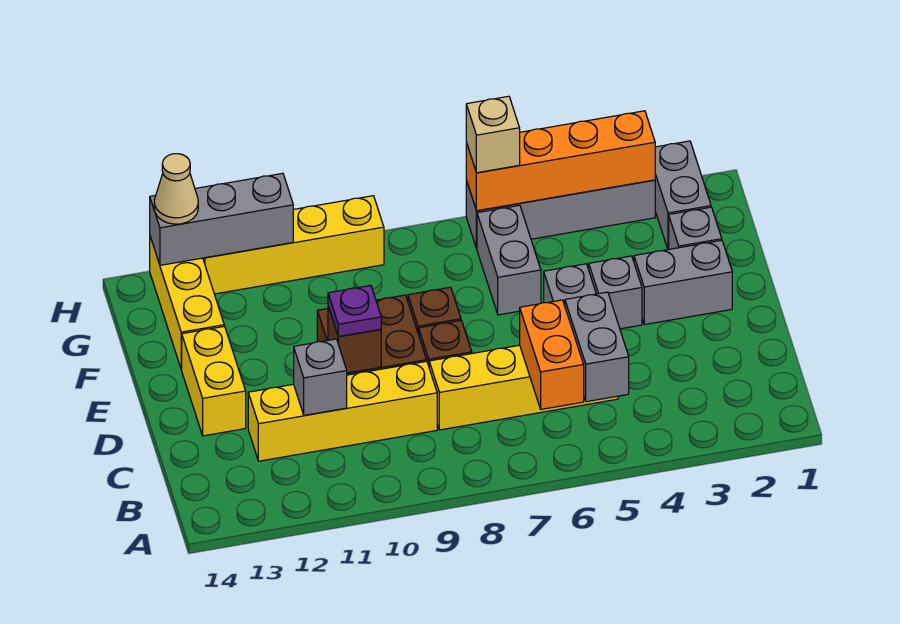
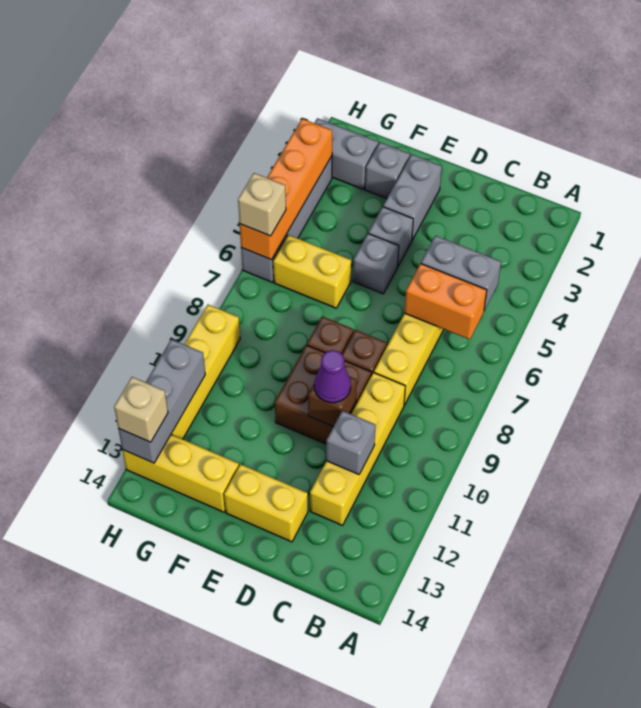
purple plate D10 level 3 -> purple cone D10 level 3
grey brick F6:G6 level 1 -> yellow brick F6:G6 level 1
tan cone H13 level 3 -> tan brick H13 level 3

